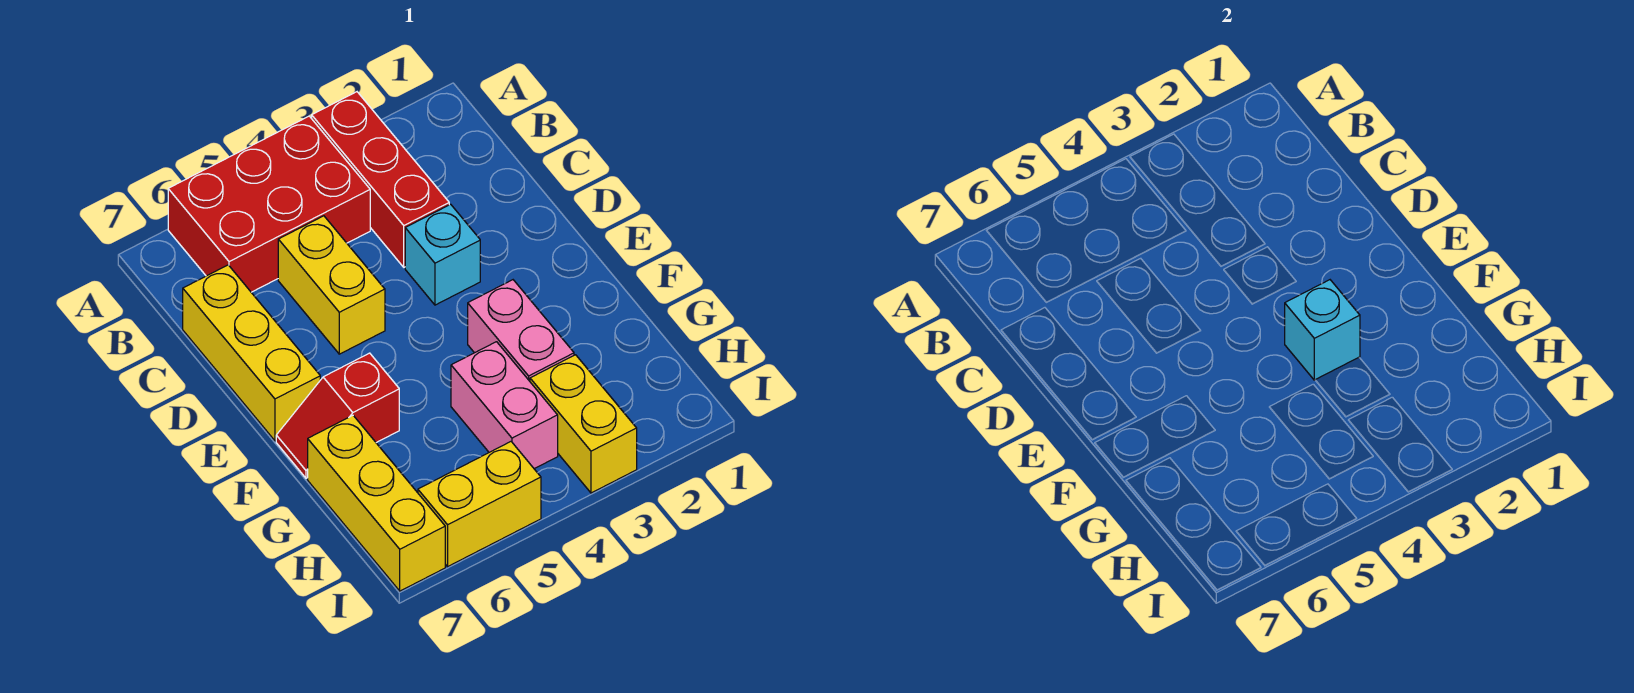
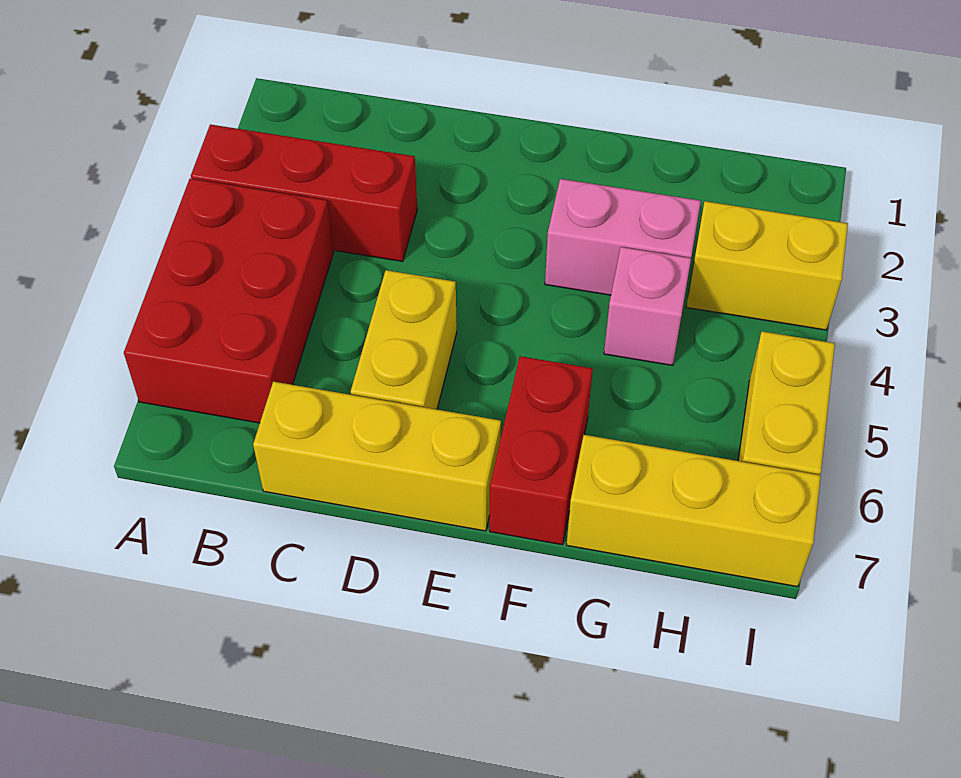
yellow brick C5:D5 level 1 -> yellow brick D5:D6 level 1
cyan brick D3 level 1 -> none
cyan brick F3 level 2 -> none
red slope F6:F7 level 1 top 6 -> red brick F6:F7 level 1
pink brick G4:H4 level 1 -> pink brick G4 level 1

